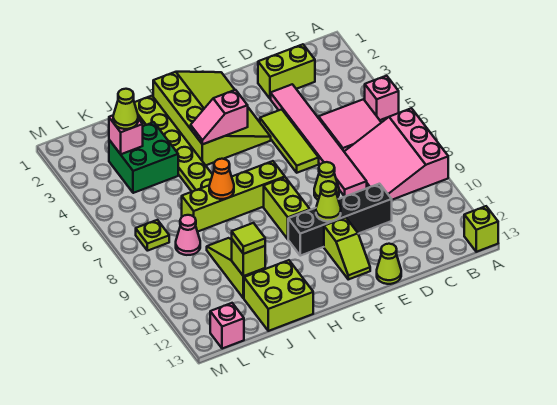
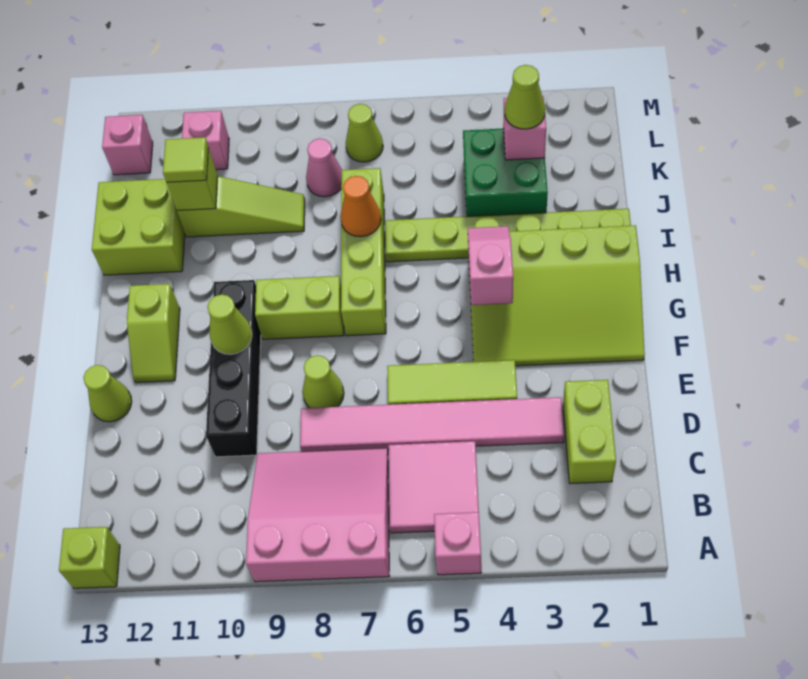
lime slope F11:F12 level 1 top 11 -> lime slope F12:G12 level 1 top G
lime plate L7 level 1 -> lime cone L7 level 1
none -> pink brick L11 level 1

